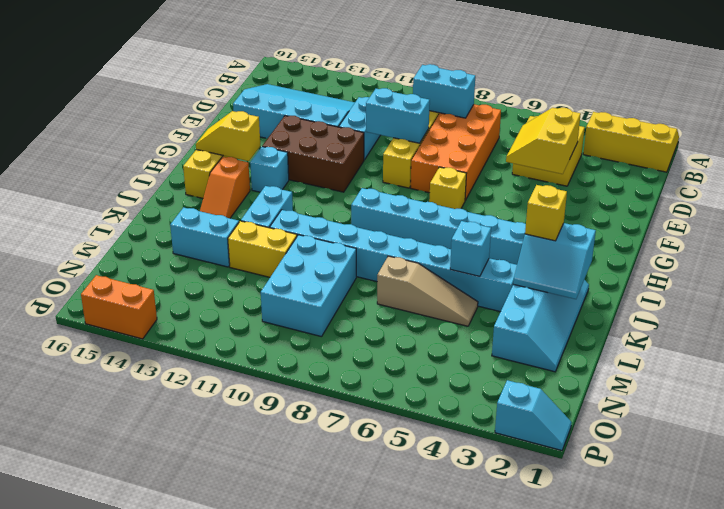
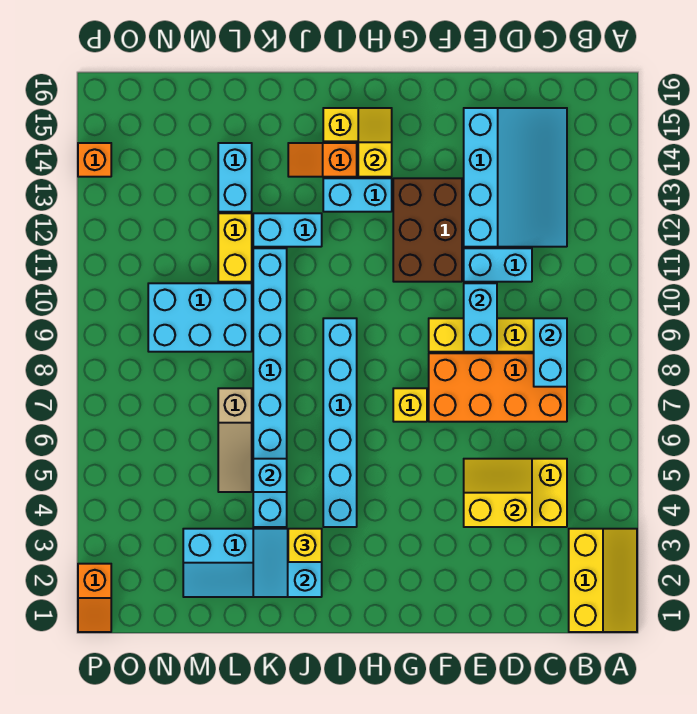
cyan brick H13 level 1 -> cyan brick H13:I13 level 1
cyan slope P1:P2 level 1 top 2 -> orange slope P1:P2 level 1 top 2
orange brick P14:P15 level 1 -> orange brick P14 level 1

